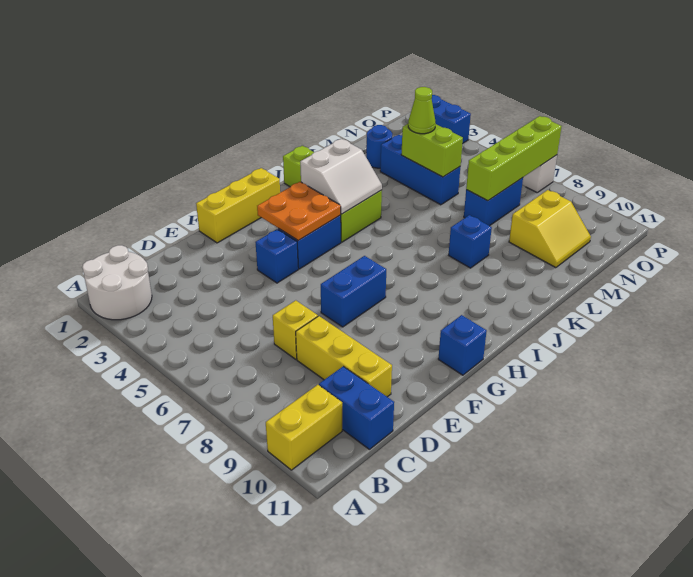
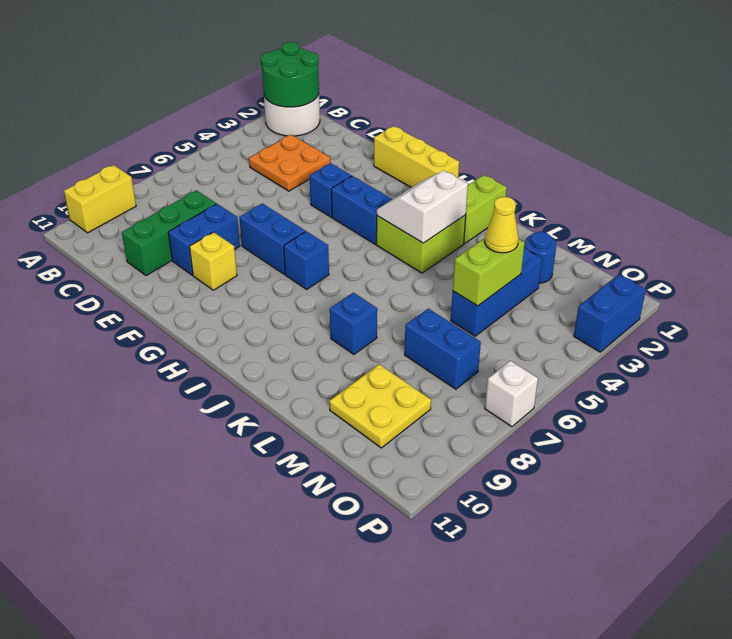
none -> green round brick A1:B2 level 2
yellow brick A10:B10 level 1 -> yellow brick A9:A10 level 1
blue brick C10:C11 level 1 -> blue brick E8:E9 level 1
yellow brick D7 level 1 -> yellow brick F9 level 1
yellow brick D8:D10 level 1 -> green brick D8:D10 level 1
orange plate G3:H4 level 2 -> orange plate C3:D4 level 1
blue brick G11 level 1 -> blue brick H7 level 1
white slope I3:J4 level 2 top 3 -> white slope I3:J4 level 2 top J
lime cone M4 level 3 -> yellow cone M4 level 3
lime brick M7:P7 level 2 -> none
yellow slope M9:N10 level 1 top 9 -> yellow plate M9:N10 level 1

